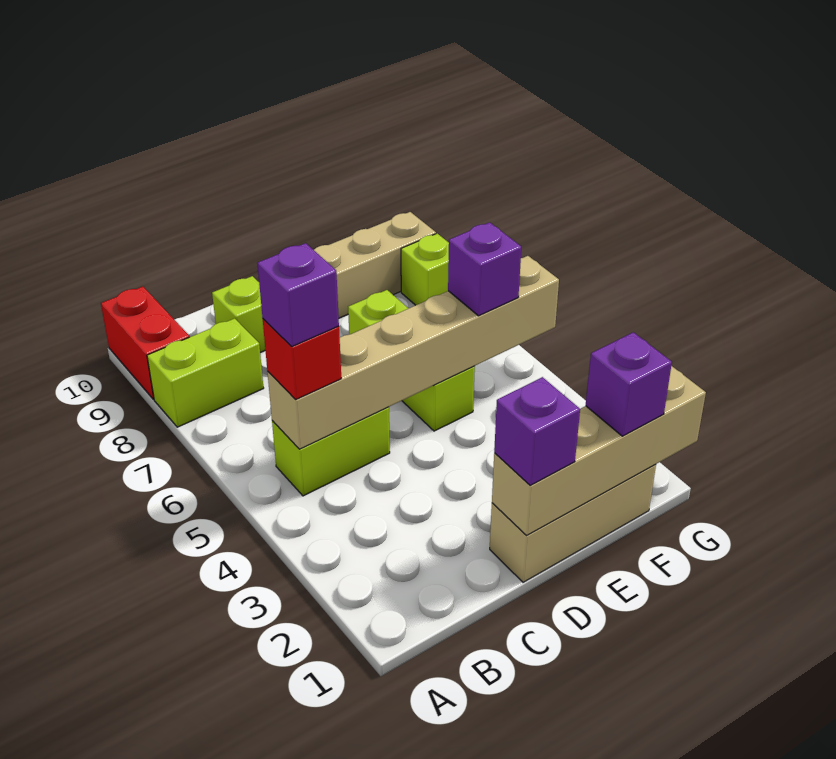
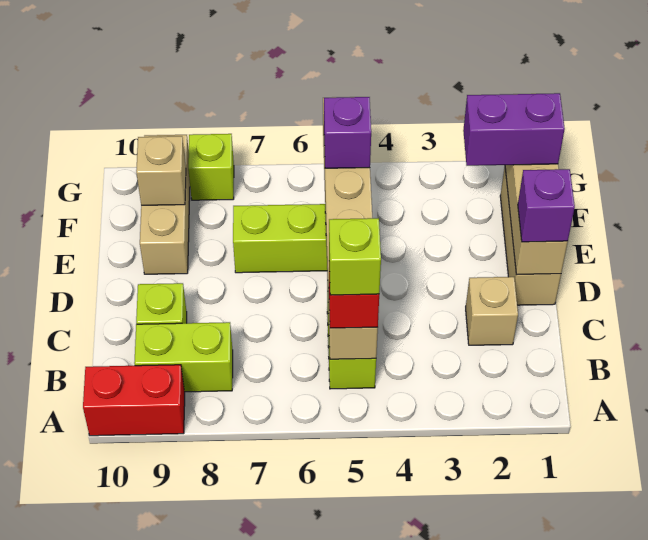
lime brick A8:B8 level 1 -> lime brick B8:B9 level 1
purple brick B5 level 4 -> lime brick B5 level 4
none -> tan brick C2 level 1
purple brick F1 level 3 -> purple brick F1:F2 level 3
none -> tan brick F9 level 2

